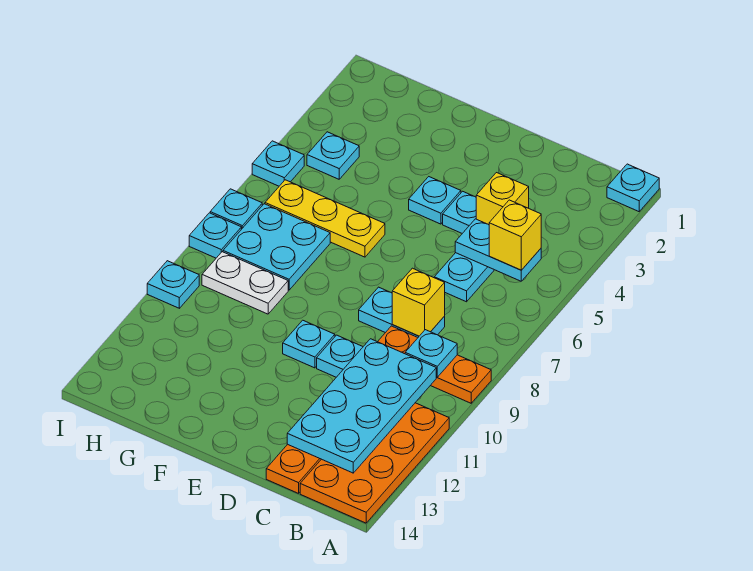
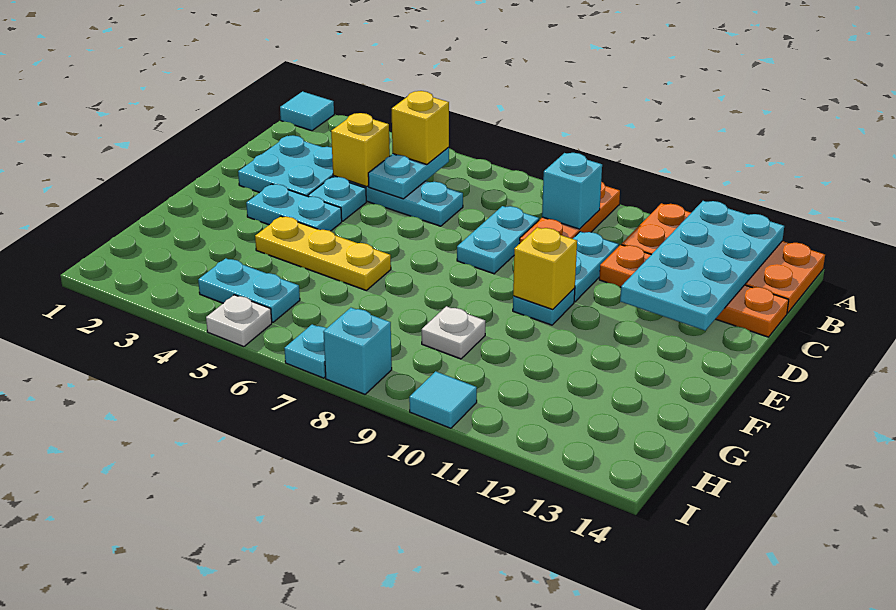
cyan plate A1 level 1 -> cyan tile A1 level 1
cyan plate B9 level 2 -> cyan brick B9 level 2
cyan plate B10:C13 level 2 -> cyan plate A12:D13 level 2
yellow brick C8 level 2 -> yellow brick E10 level 2
cyan plate E4 level 1 -> cyan plate E3:E4 level 1
yellow plate F6:H6 level 1 -> yellow plate F4:F6 level 1
cyan plate G7:H8 level 1 -> cyan plate C2:D3 level 1
white plate G9:H9 level 1 -> white plate G9 level 1
cyan plate H4 level 1 -> cyan plate H4:H5 level 1
cyan plate I5 level 1 -> white plate I5 level 1
cyan plate I8 level 1 -> cyan brick I8 level 1
cyan plate I10 level 1 -> cyan tile I10 level 1

